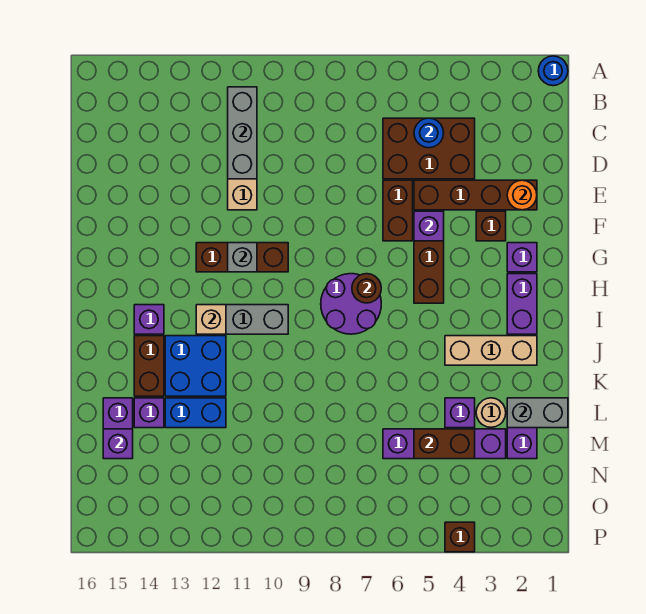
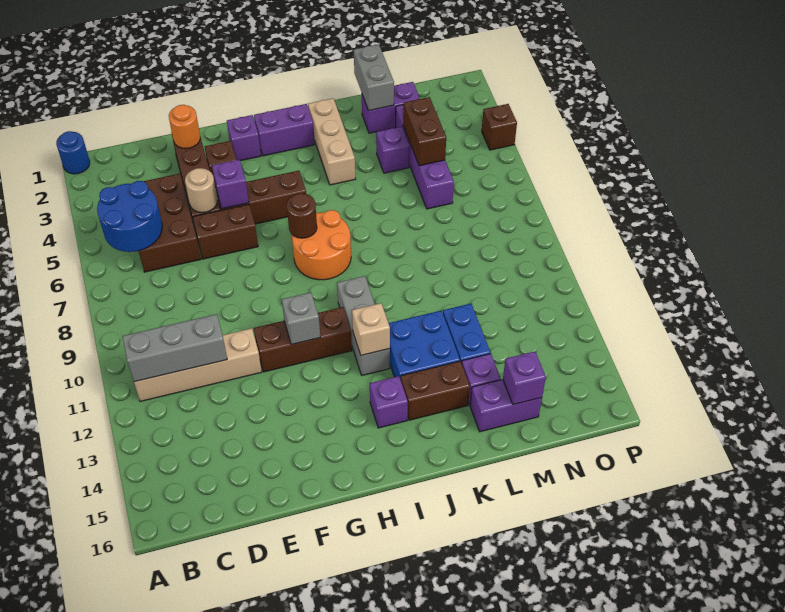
blue round brick C5 level 2 -> blue round brick B5:C6 level 2
brown brick G10:G12 level 1 -> brown brick F11:H11 level 1
purple round brick H7:I8 level 1 -> orange round brick H7:I8 level 1
tan round brick L3 level 1 -> tan round brick E5 level 2

